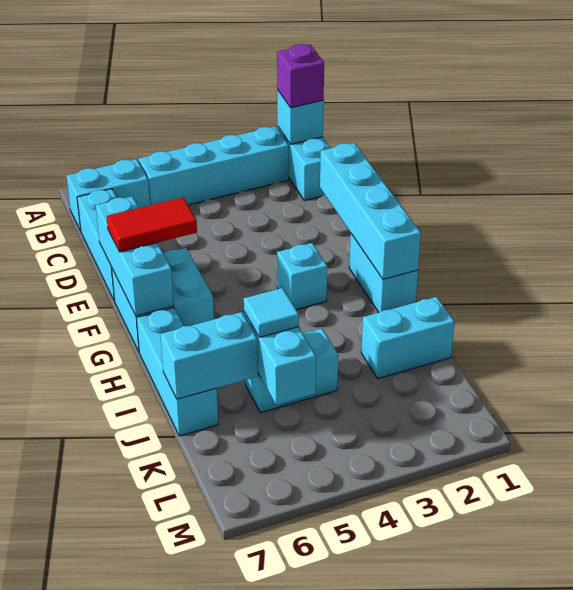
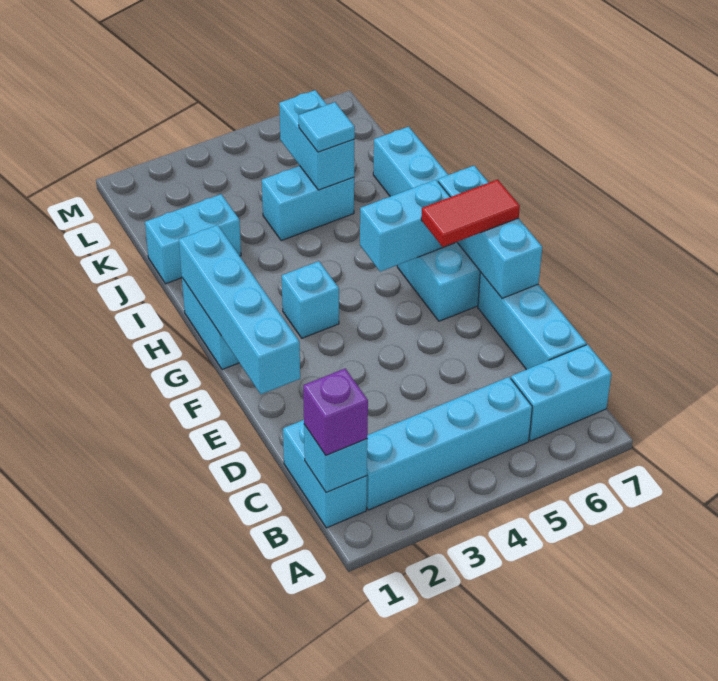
cyan brick J6:J7 level 2 -> cyan brick G5:G6 level 2

